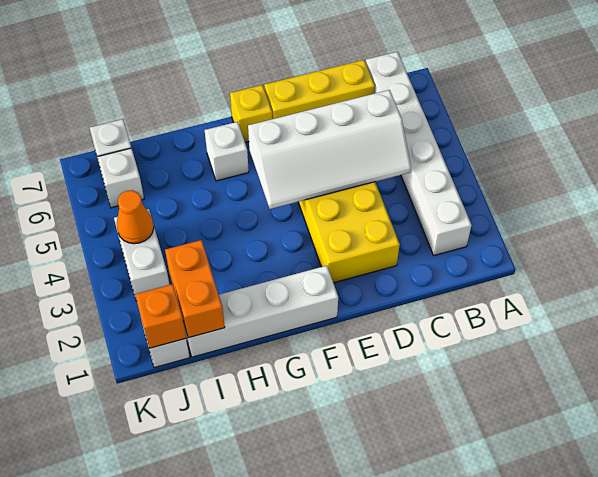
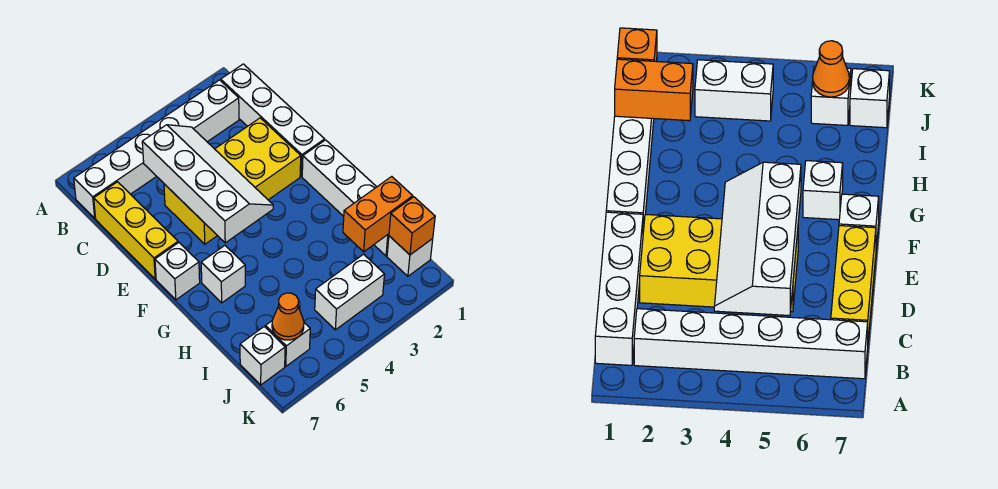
none -> white brick B1:E1 level 1
yellow brick F7 level 1 -> white brick F7 level 1
orange cone J4 level 2 -> orange cone J6 level 2

